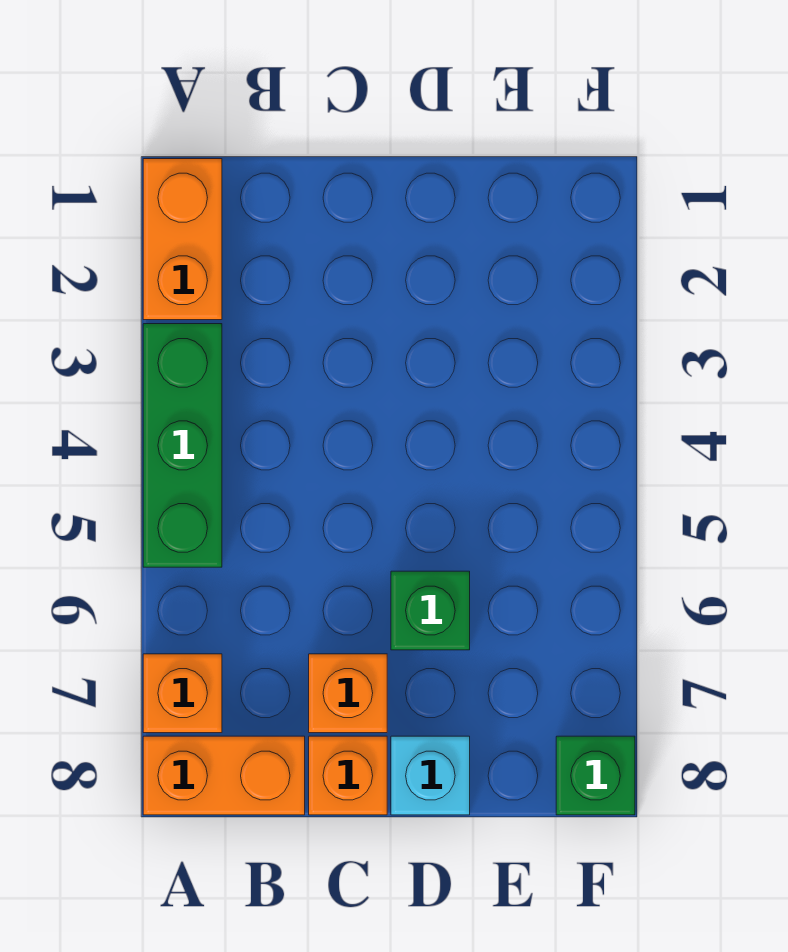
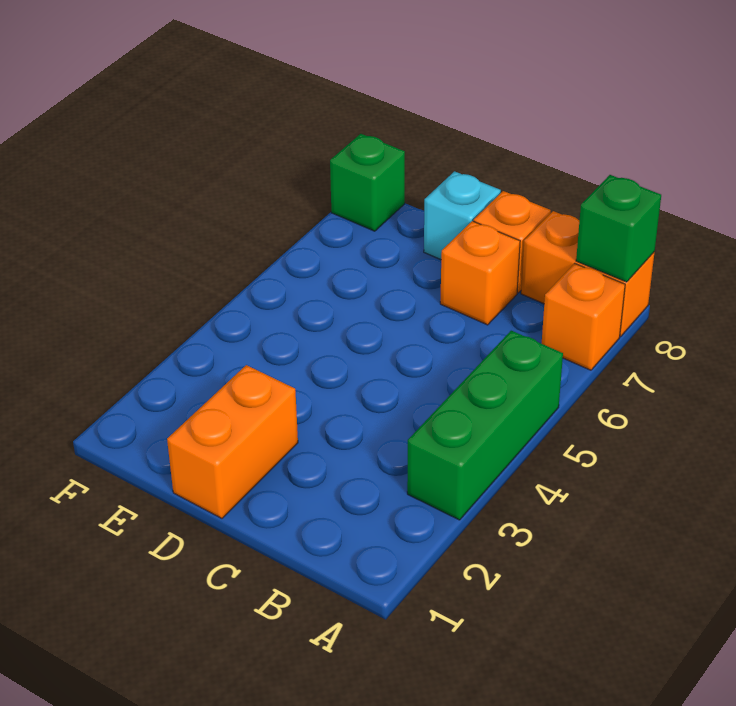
orange brick A1:A2 level 1 -> orange brick D1:D2 level 1
green brick D6 level 1 -> green brick A8 level 2

